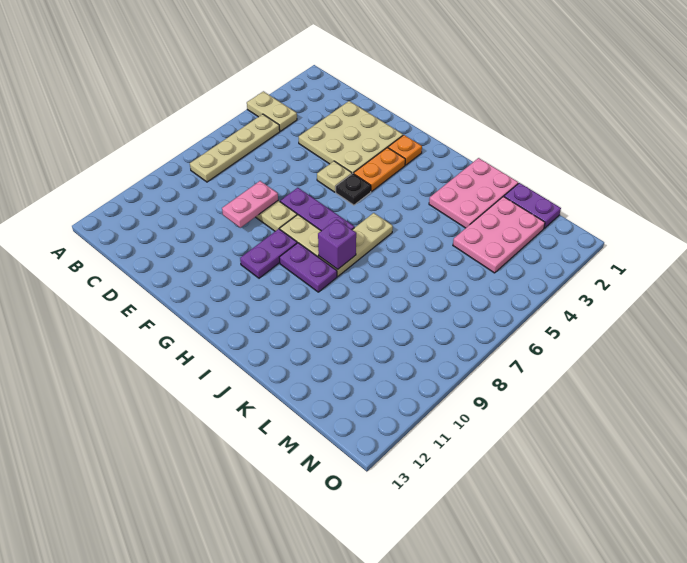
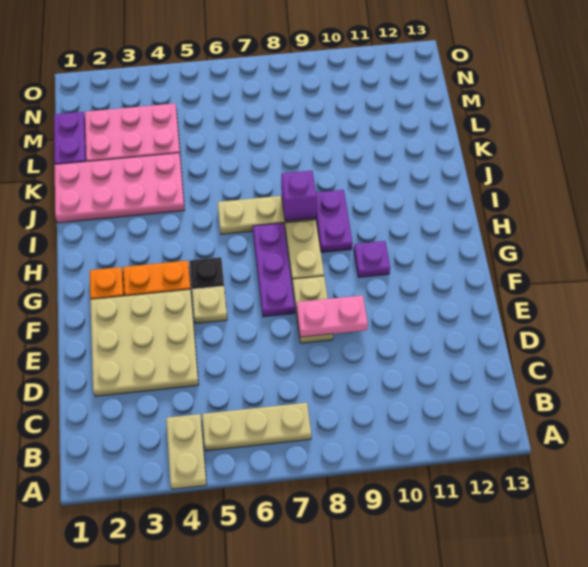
tan plate B5:B8 level 1 -> tan plate B5:B7 level 1
purple plate G9:G10 level 1 -> purple plate G10 level 1
pink plate J1:K3 level 1 -> pink plate J1:K4 level 1

